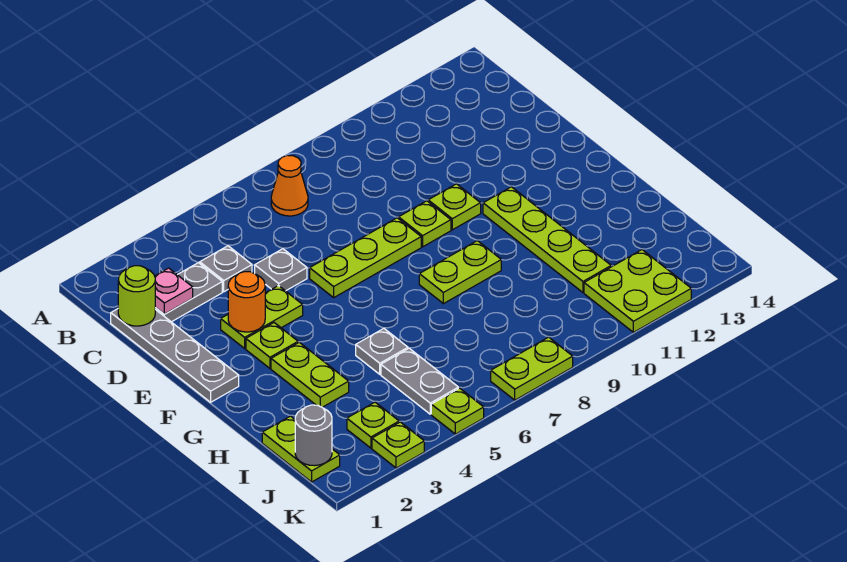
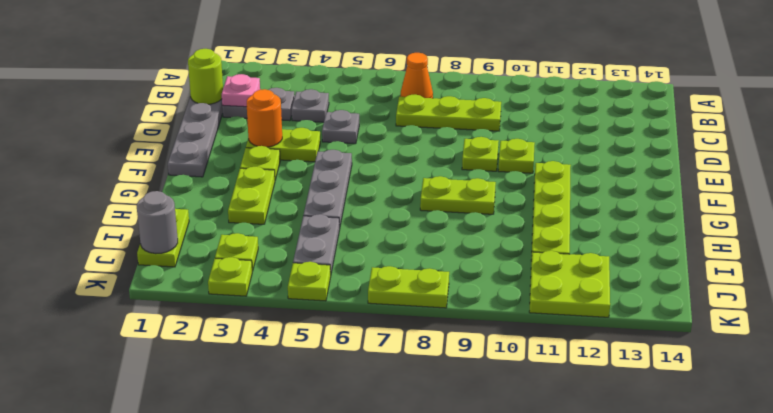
lime plate E6:E8 level 1 -> lime plate C7:C9 level 1
grey plate H5 level 1 -> grey plate F5:H5 level 1

